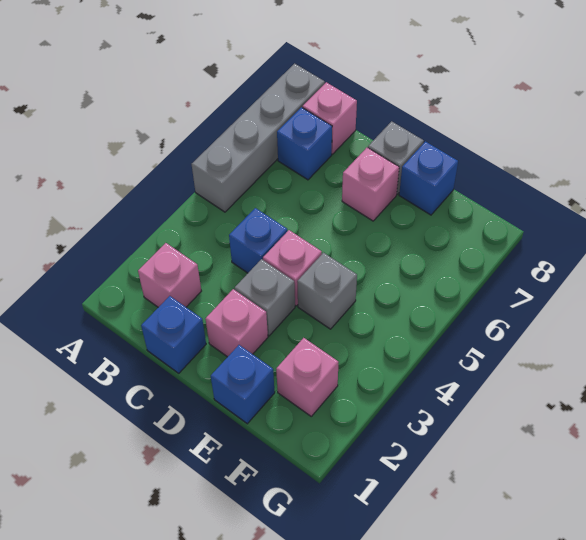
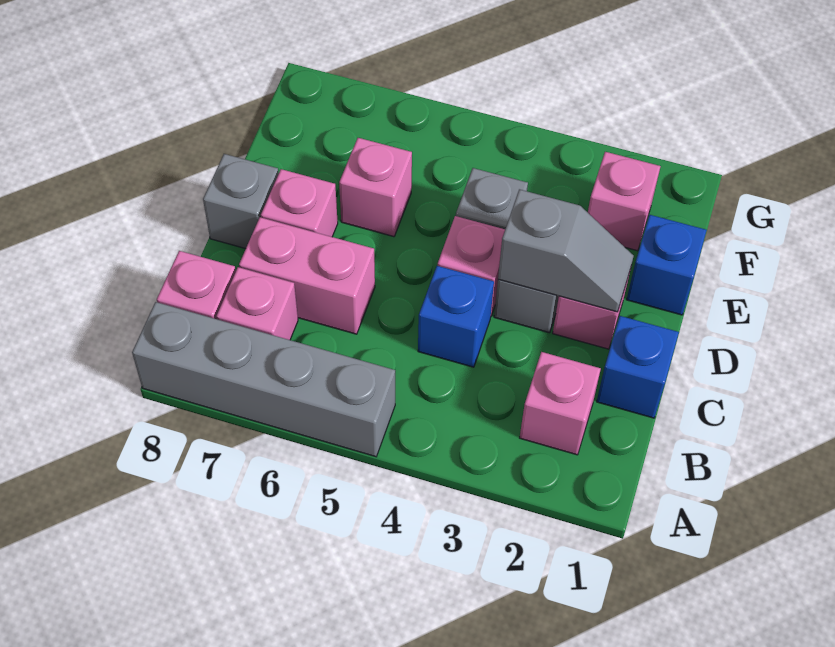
blue brick B7 level 1 -> pink brick B7 level 1
none -> pink brick C6:C7 level 1
none -> grey slope D2:D3 level 2 top 3
none -> pink brick E6 level 1
blue brick E8 level 1 -> none

